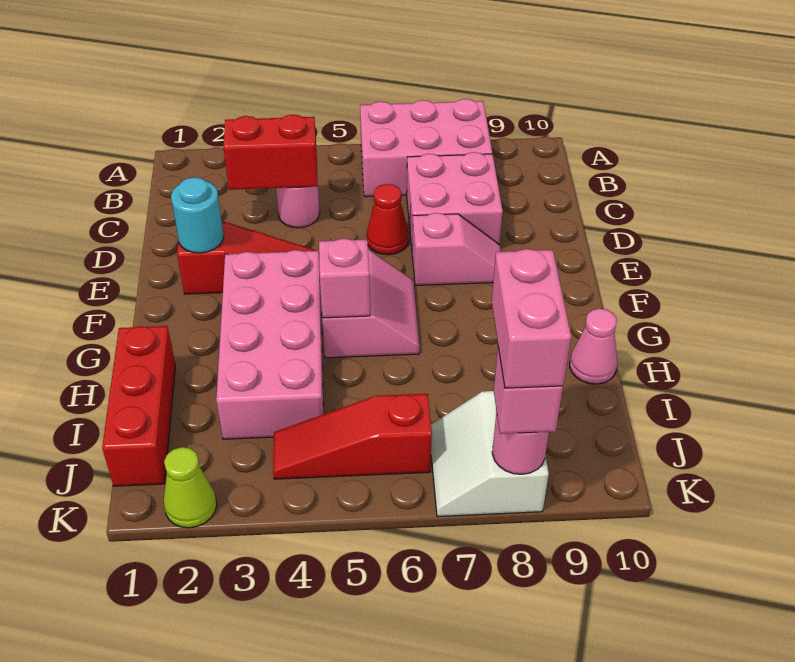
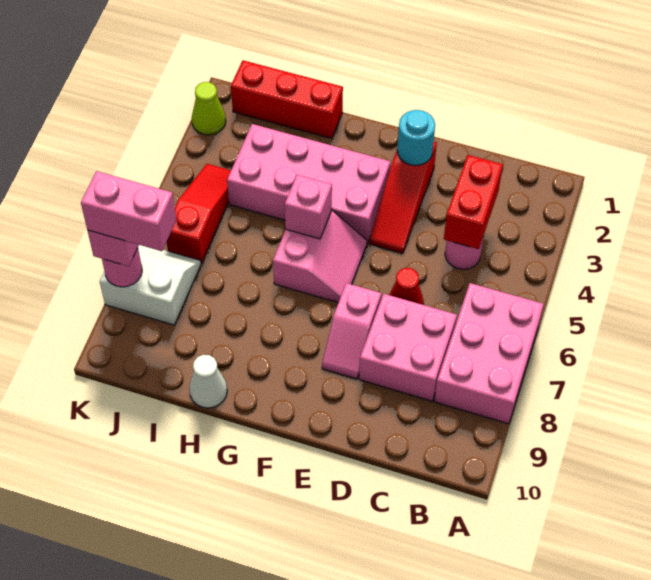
pink slope F5:G6 level 1 top 5 -> pink slope F5:G6 level 1 top G
pink cone H10 level 1 -> white cone H10 level 1

